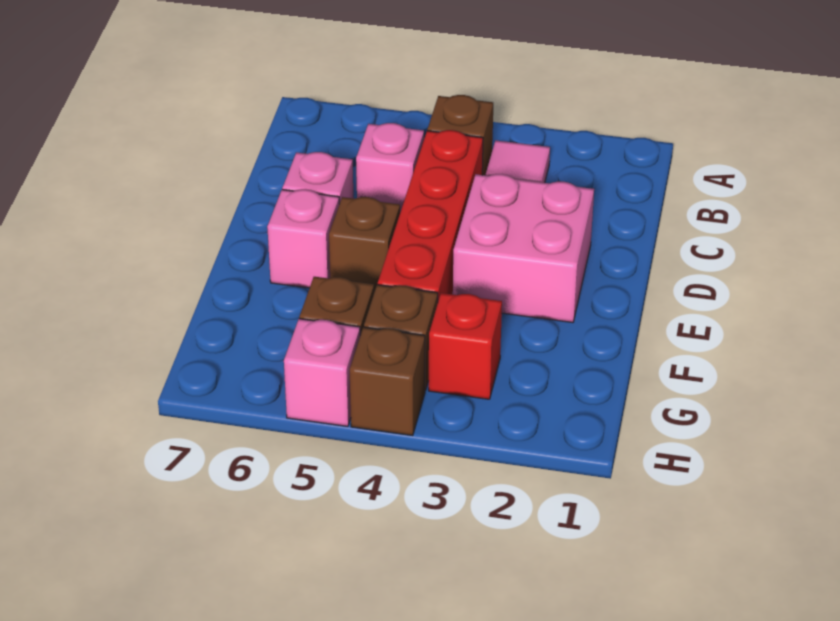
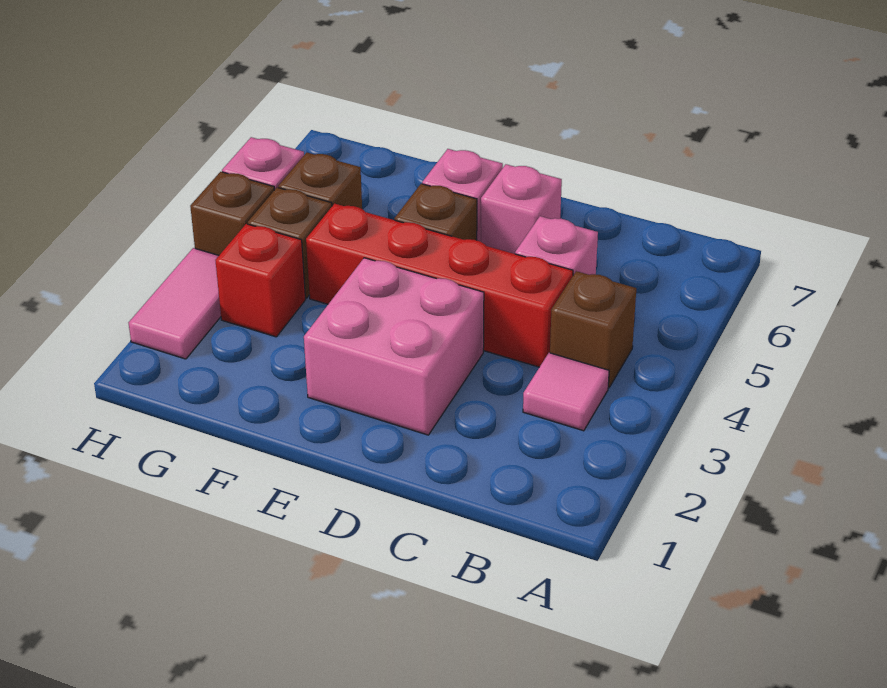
none -> pink tile H2:H3 level 1

